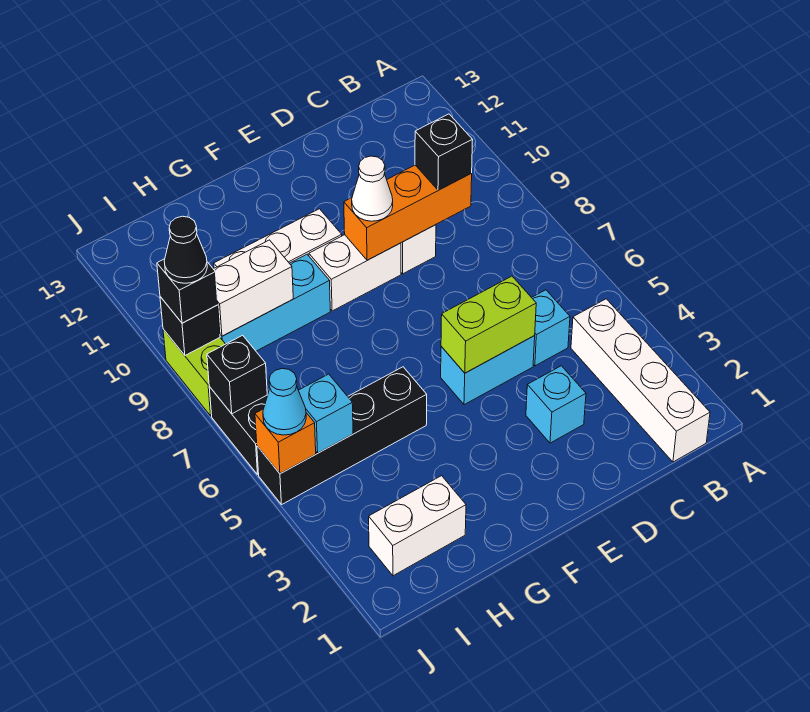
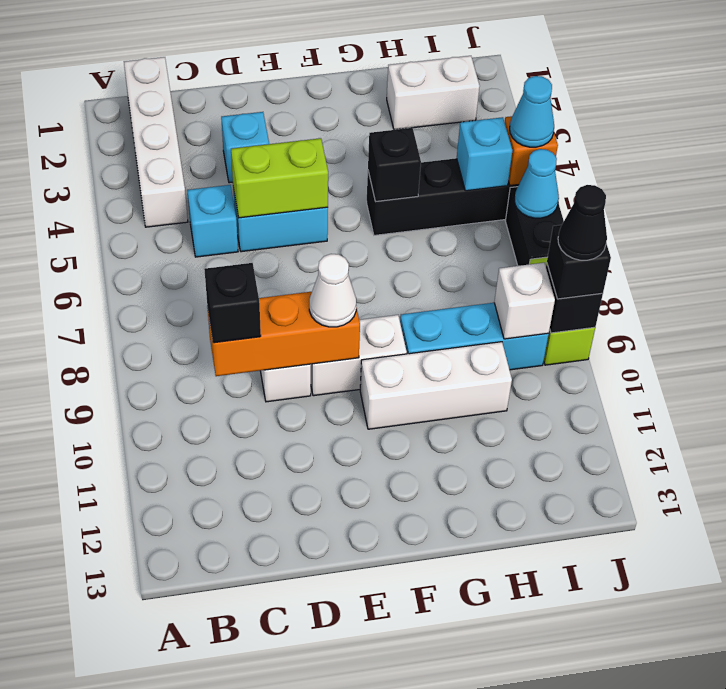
white brick H9:I9 level 2 -> white brick I9 level 2
none -> cyan cone J6 level 2
black brick J7 level 2 -> black brick G5 level 2

